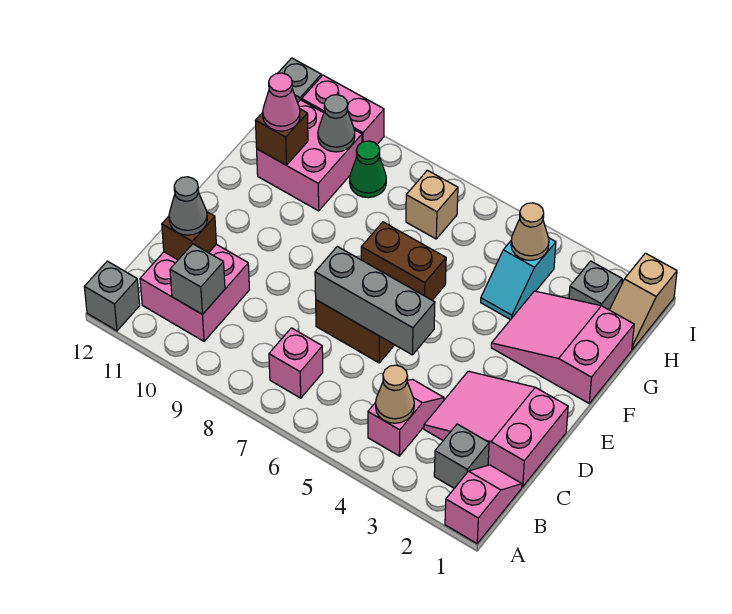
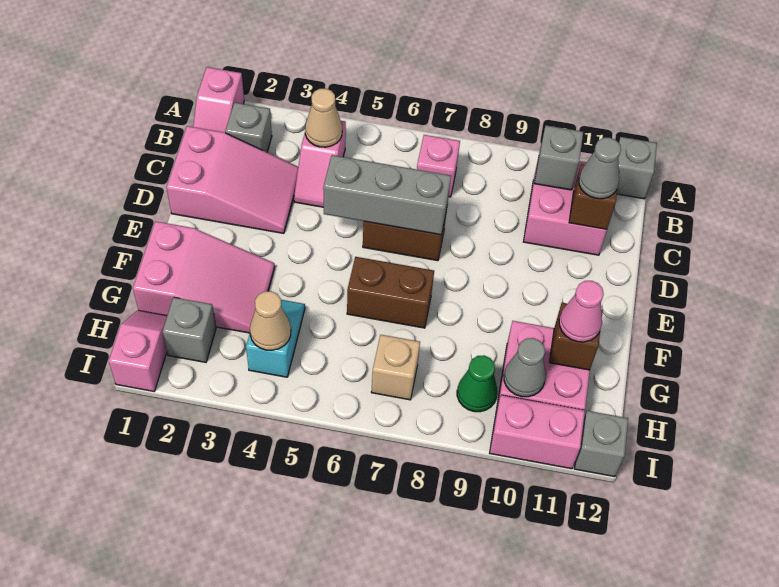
tan slope H1:I1 level 1 top I -> pink slope H1:I1 level 1 top I

